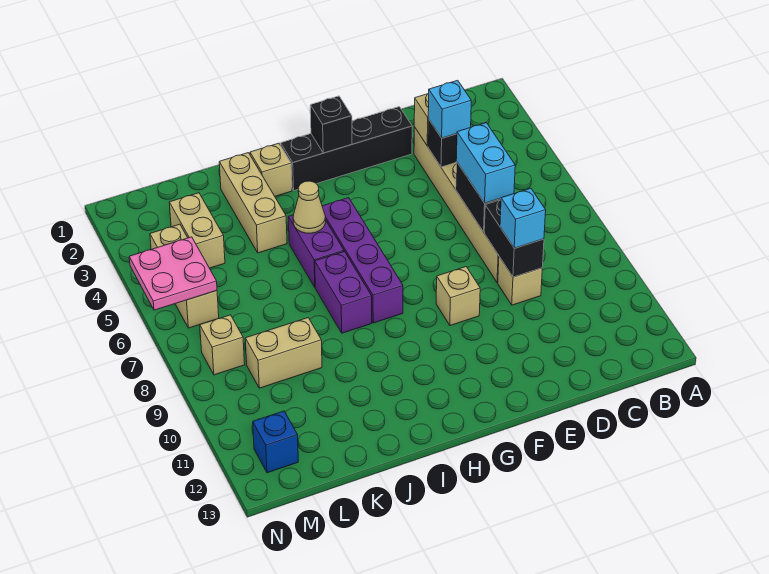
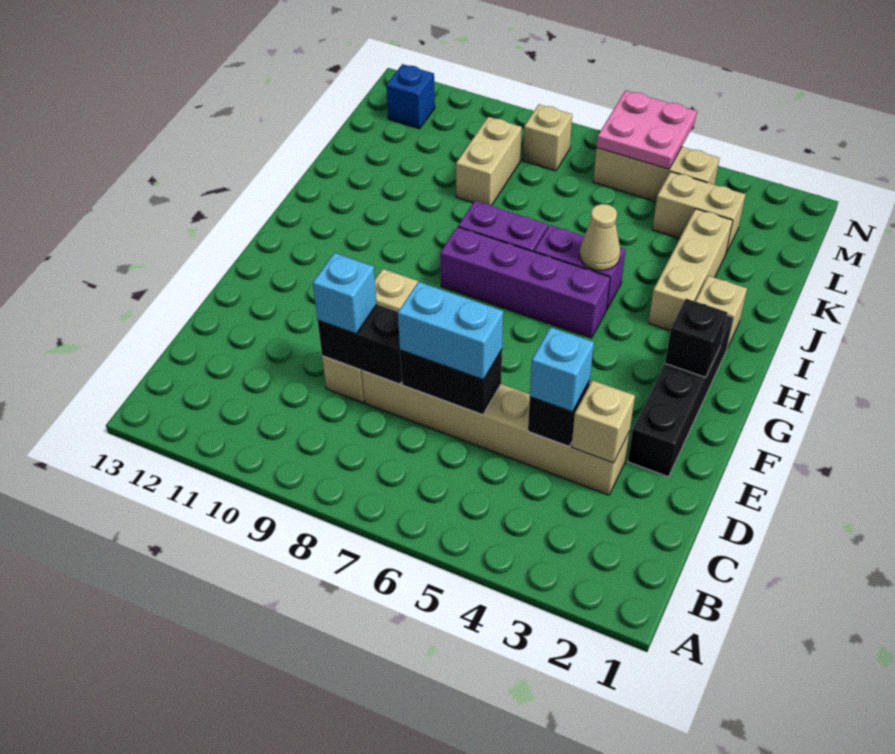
tan brick J2:J4 level 1 -> tan brick I3:K3 level 1

